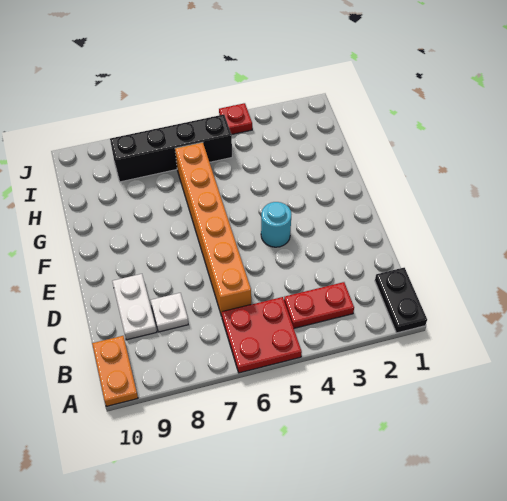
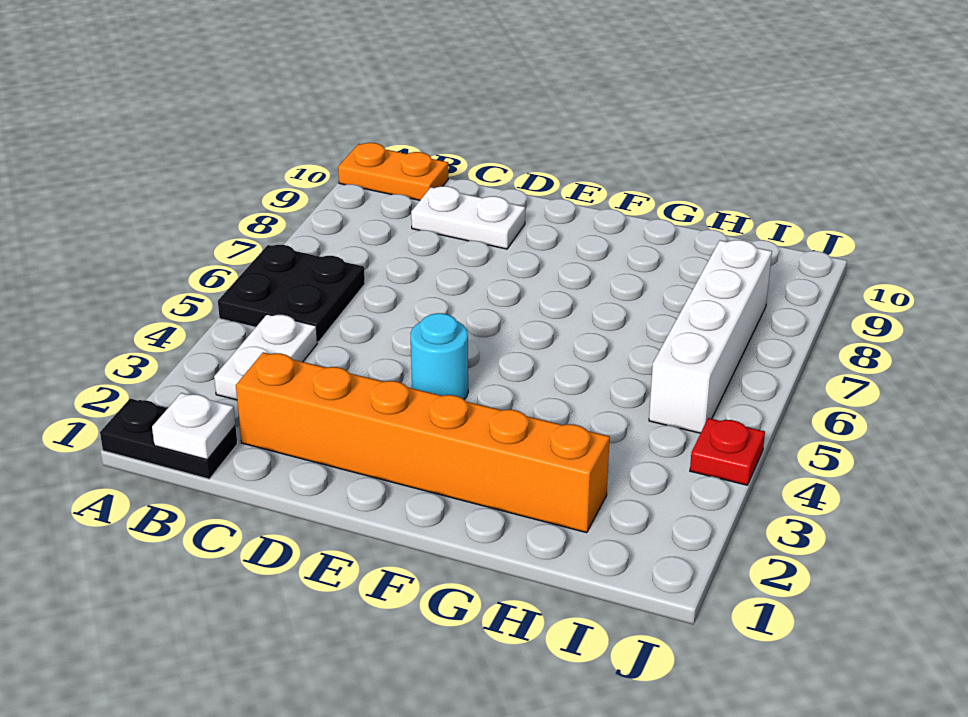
red plate A5:B6 level 1 -> black plate A5:B6 level 1
red plate B3:B4 level 1 -> white plate B3:B4 level 1
orange brick C6:H6 level 1 -> orange brick C2:H2 level 1
white plate C8 level 1 -> white plate B1 level 2
black brick I5:I8 level 1 -> white brick I5:I8 level 1

